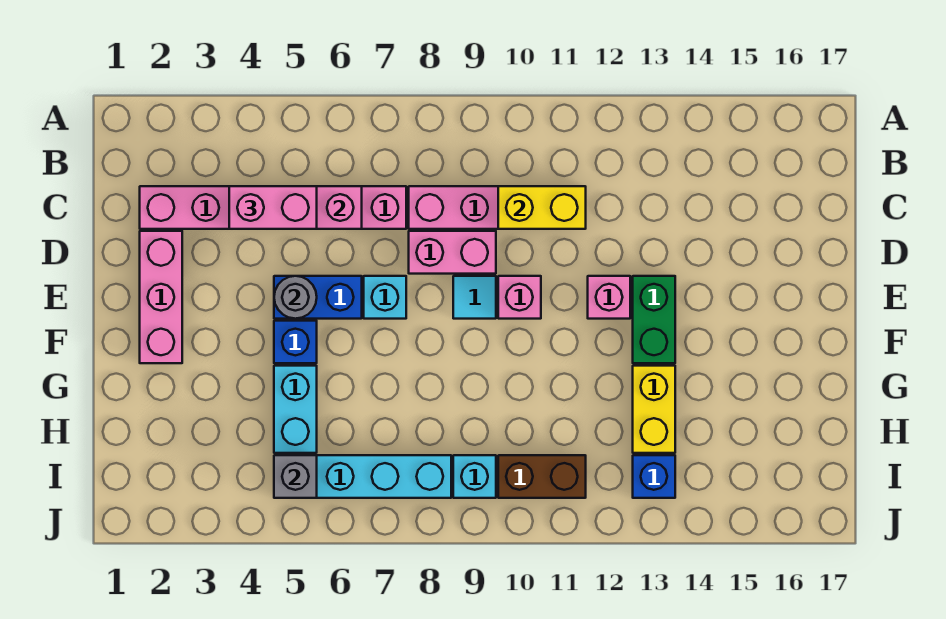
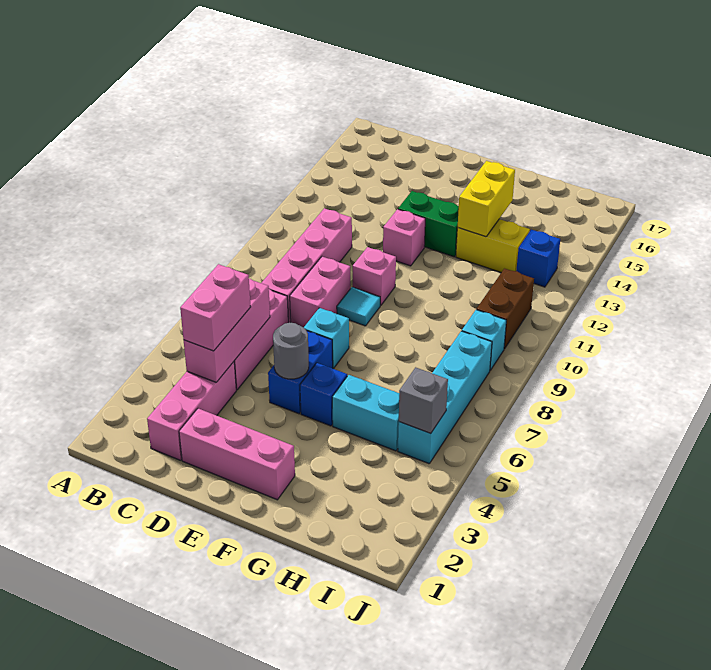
yellow brick C10:C11 level 2 -> yellow brick G13:G14 level 2

